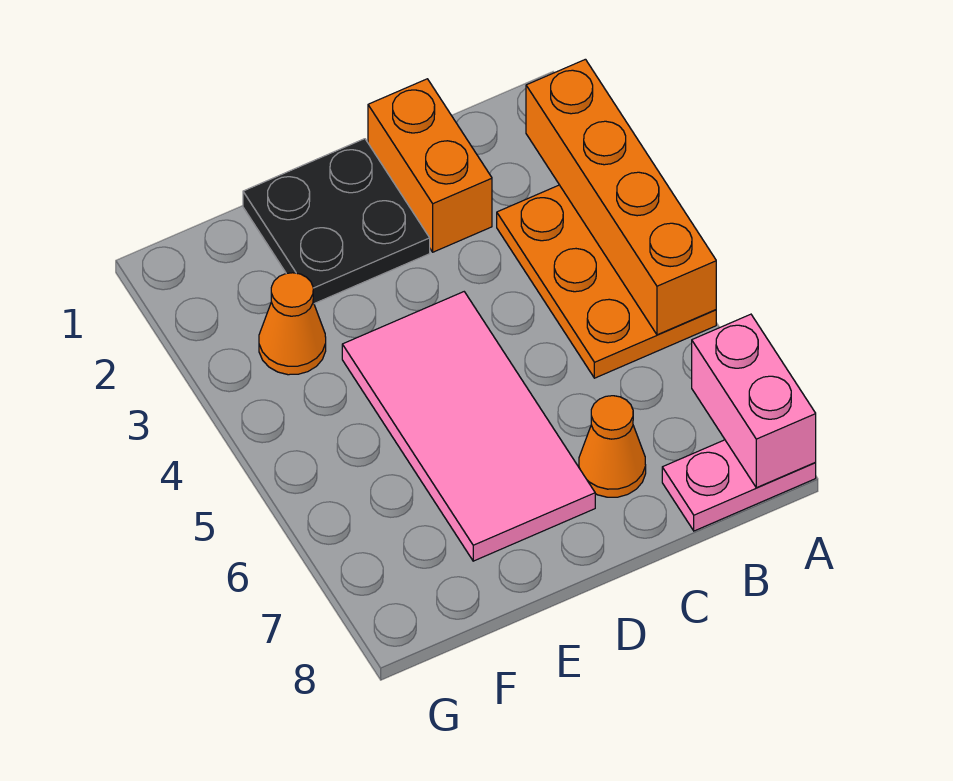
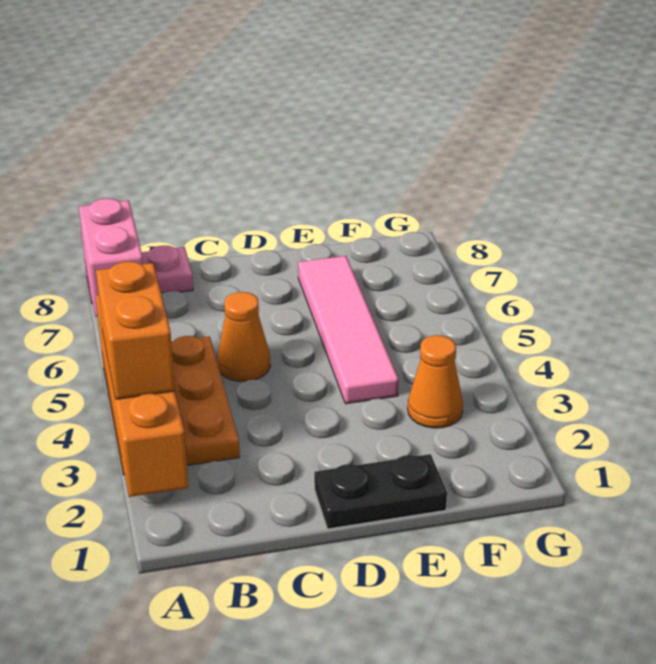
orange brick C1:C2 level 1 -> orange brick A3:A4 level 3
orange cone C7 level 1 -> orange cone C5 level 1
black plate D1:E2 level 1 -> black plate D1:E1 level 1
pink tile D4:E7 level 1 -> pink tile E4:E7 level 1

